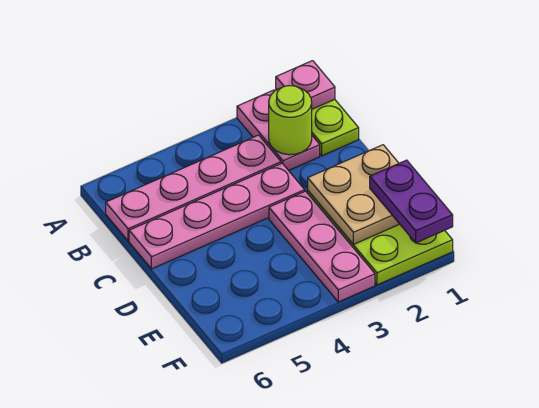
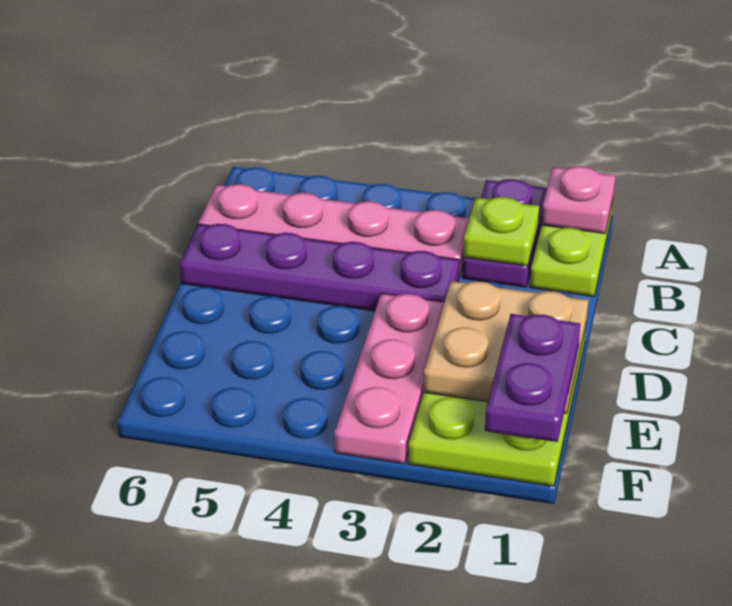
pink plate A2:B2 level 1 -> purple plate A2:B2 level 1
lime round brick B2 level 2 -> lime plate B2 level 2
pink plate C3:C6 level 1 -> purple plate C3:C6 level 1

